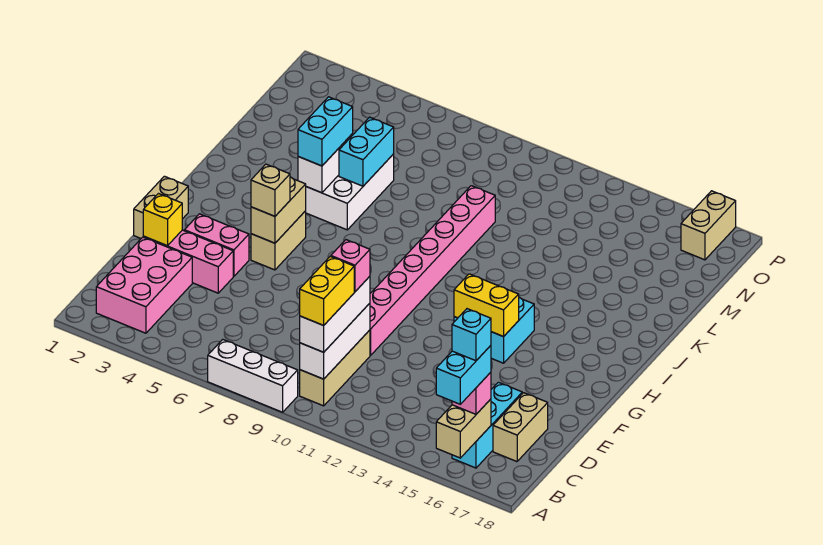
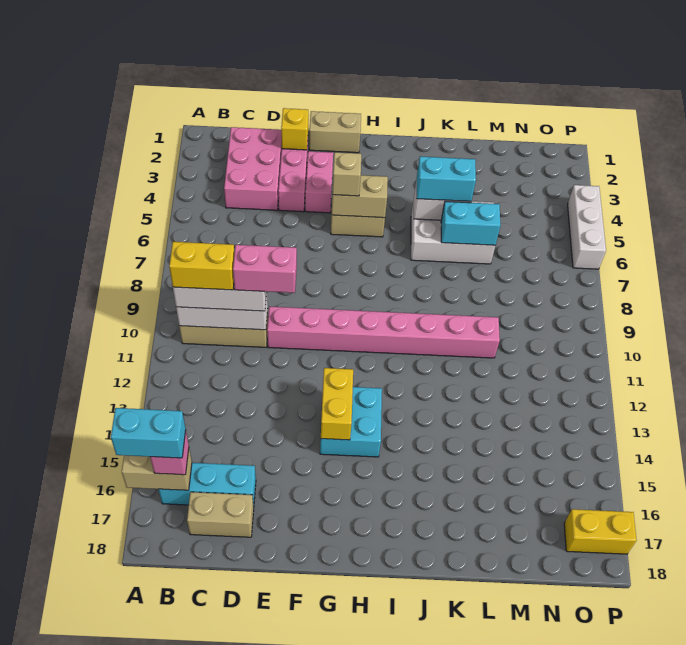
white brick A7:A9 level 1 -> white brick P4:P6 level 1
pink brick B2:D3 level 1 -> pink brick C2:D4 level 1
cyan brick B16 level 5 -> none
pink brick D10 level 4 -> pink brick D10:E10 level 4
tan brick O17:P17 level 1 -> yellow brick O17:P17 level 1

